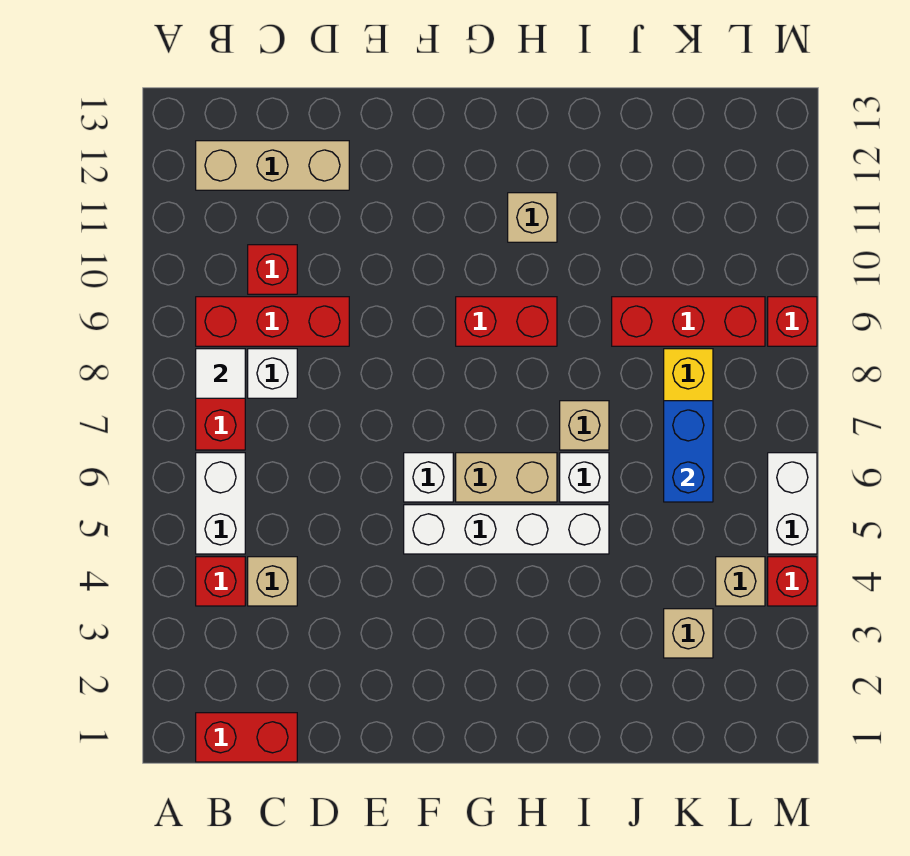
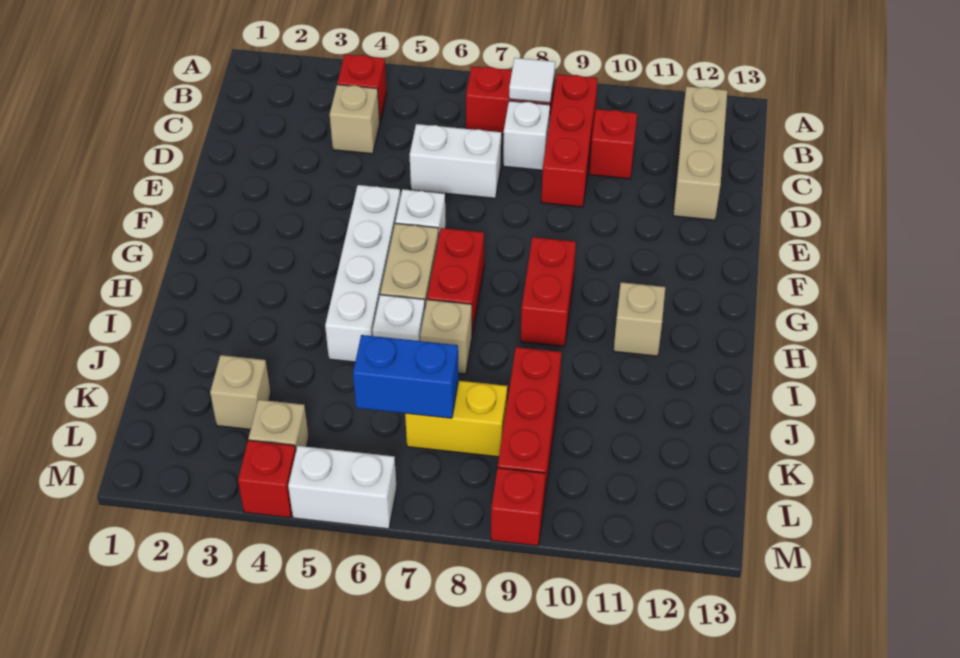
red brick B1:C1 level 1 -> red brick G7:H7 level 1
white brick B5:B6 level 1 -> white brick D6:D7 level 1

